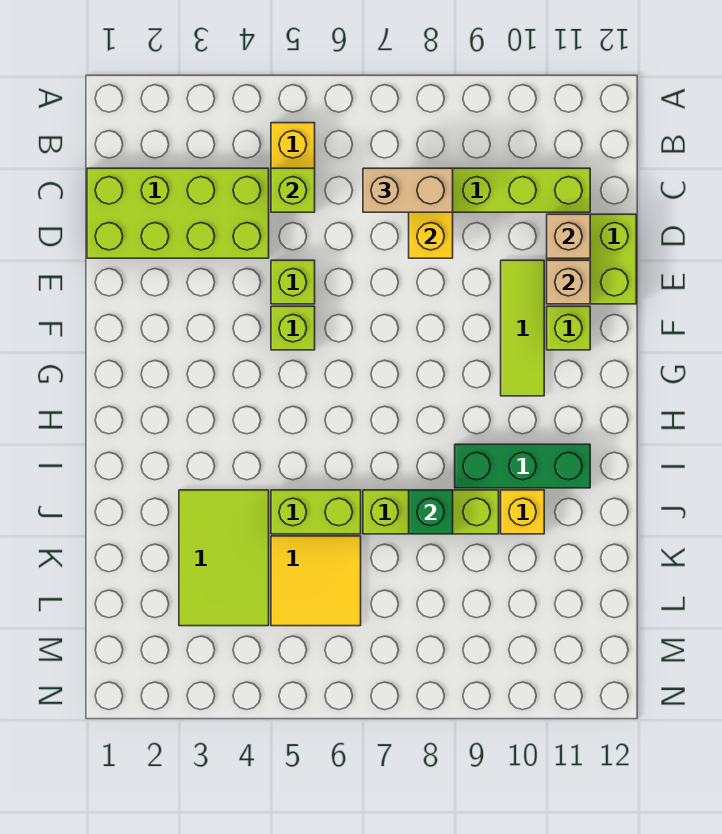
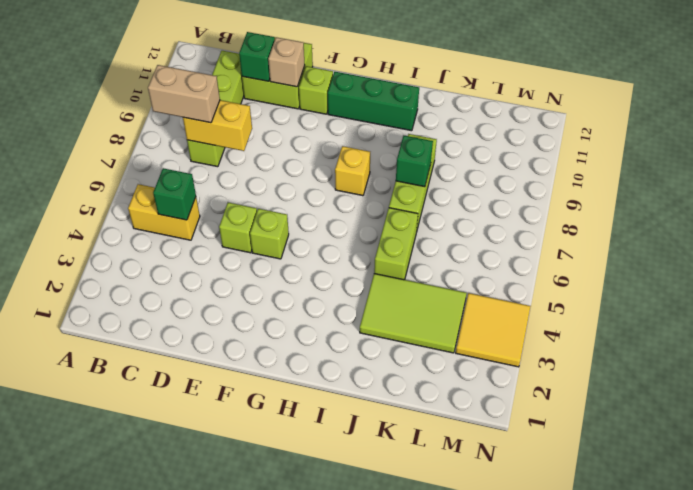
lime brick C1:D4 level 1 -> none
lime brick C5 level 2 -> green brick C5 level 2
tan brick C7:C8 level 3 -> tan brick B8:C8 level 3
tan brick D11 level 2 -> green brick D11 level 2
lime tile E10:G10 level 1 -> none
green brick I9:I11 level 1 -> green brick G11:I11 level 1
yellow brick J10 level 1 -> yellow brick H8 level 1
yellow tile K5:L6 level 1 -> yellow tile M3:N4 level 1

